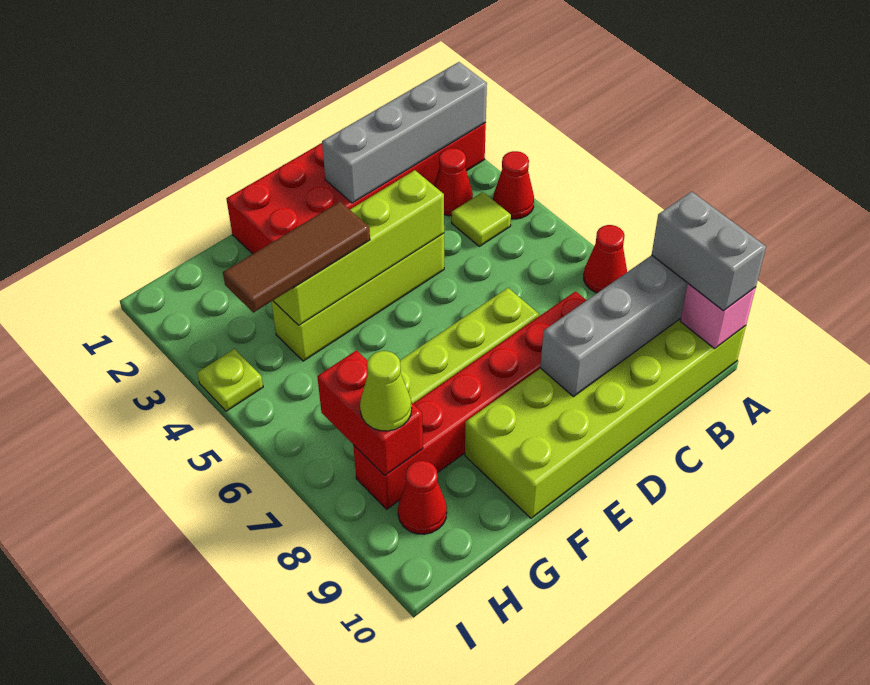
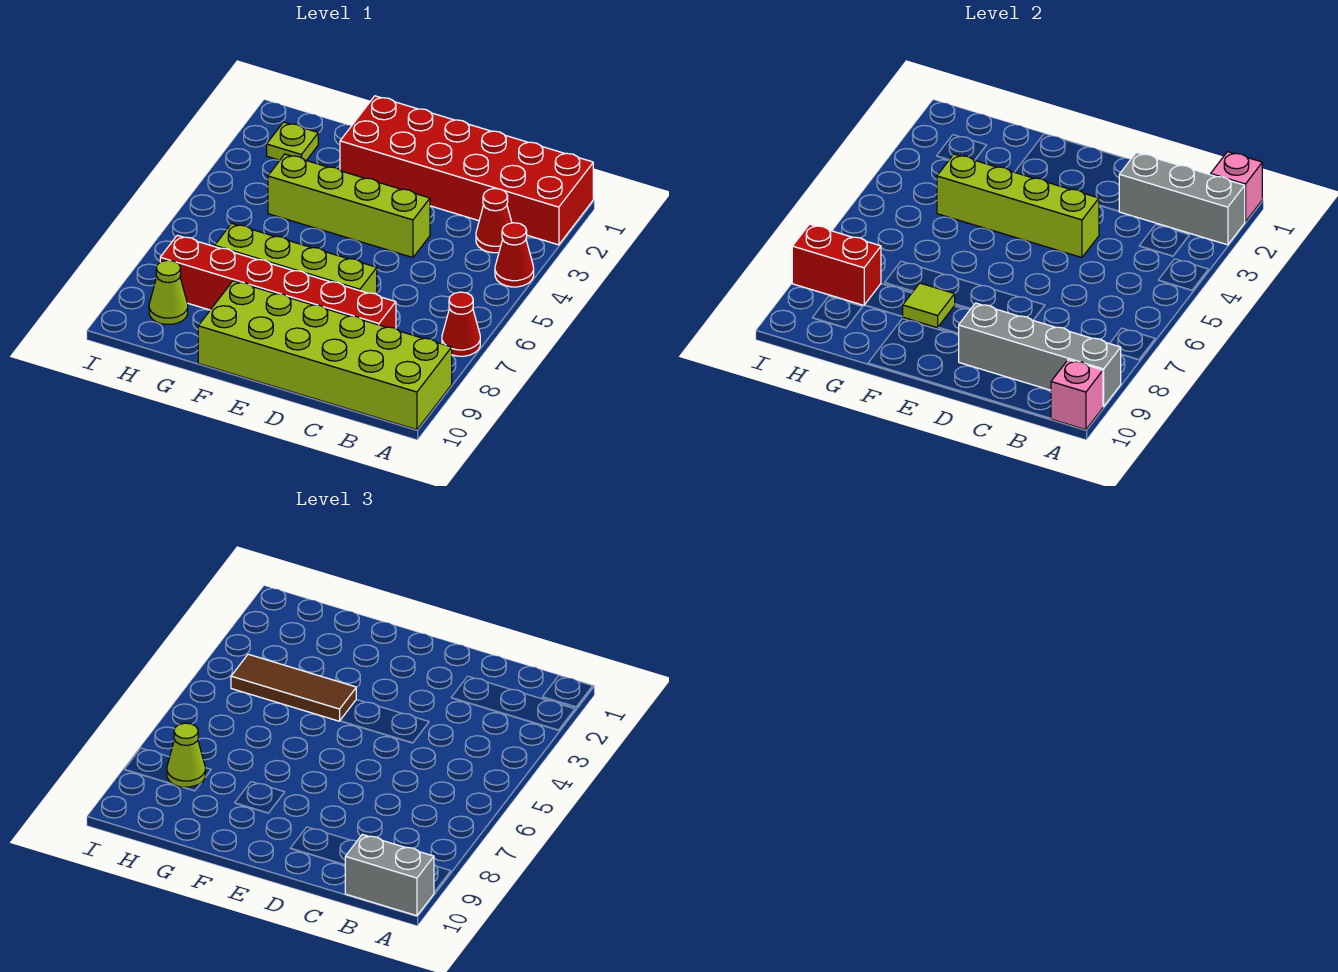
none -> pink brick A1 level 2
grey brick A2:D2 level 2 -> grey brick A2:C2 level 2
grey brick A9:A10 level 3 -> grey brick A10:B10 level 3
lime tile B4 level 1 -> lime tile F8 level 2
red brick H7:H8 level 2 -> red brick H8:I8 level 2
red cone H9 level 1 -> lime cone H9 level 1
lime plate I4 level 1 -> lime plate H2 level 1

